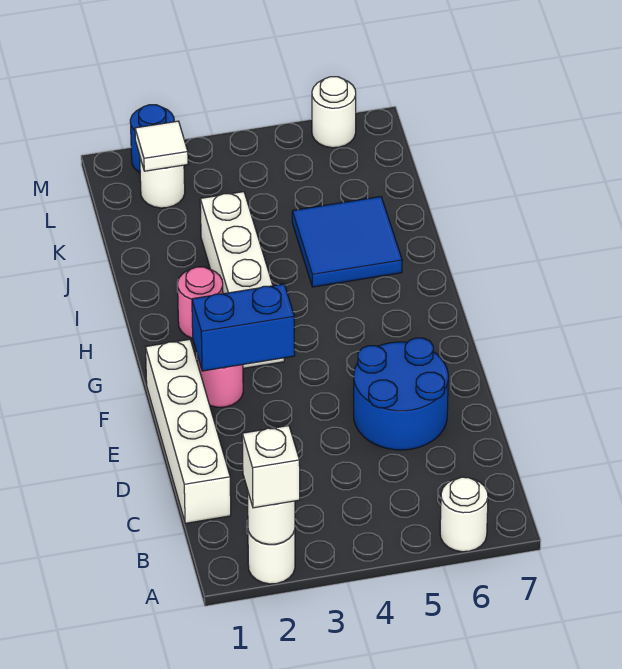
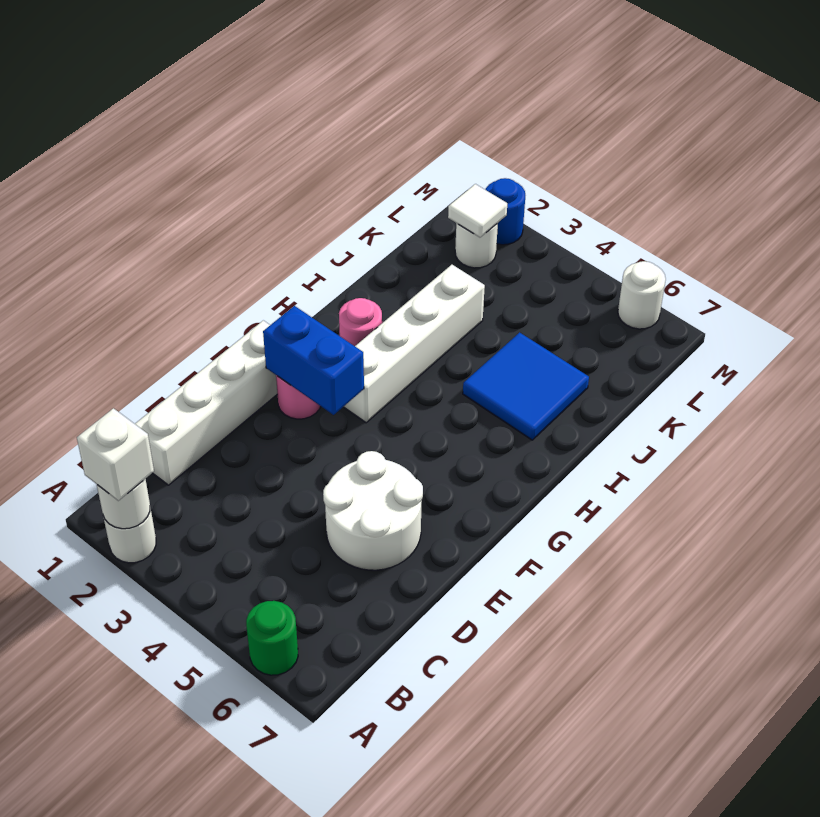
white round brick A6 level 1 -> green round brick A6 level 1
blue round brick D5:E6 level 1 -> white round brick D5:E6 level 1

